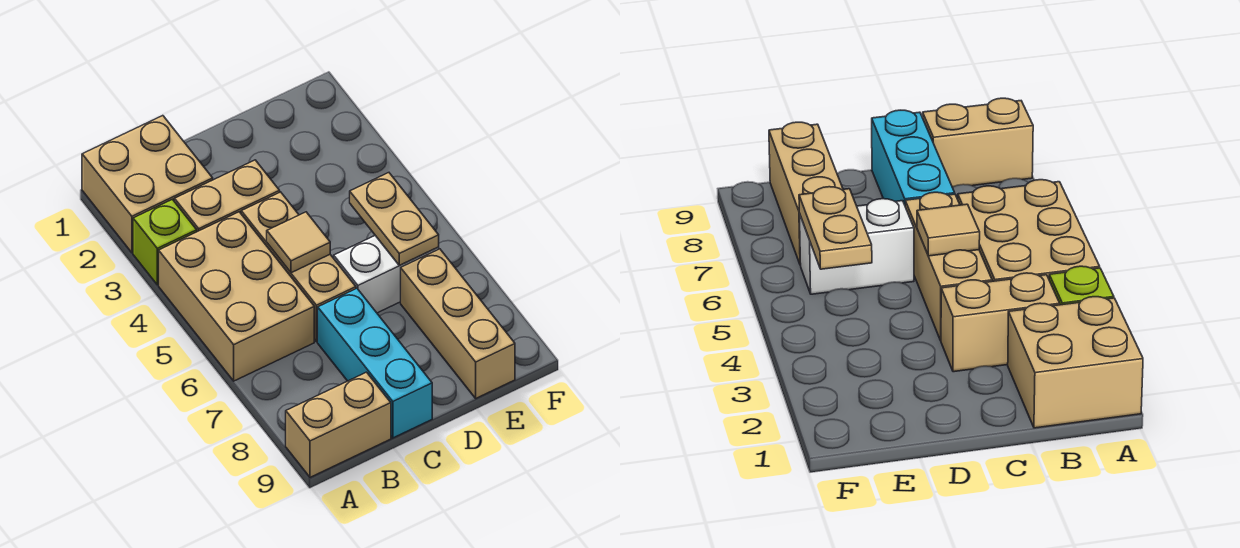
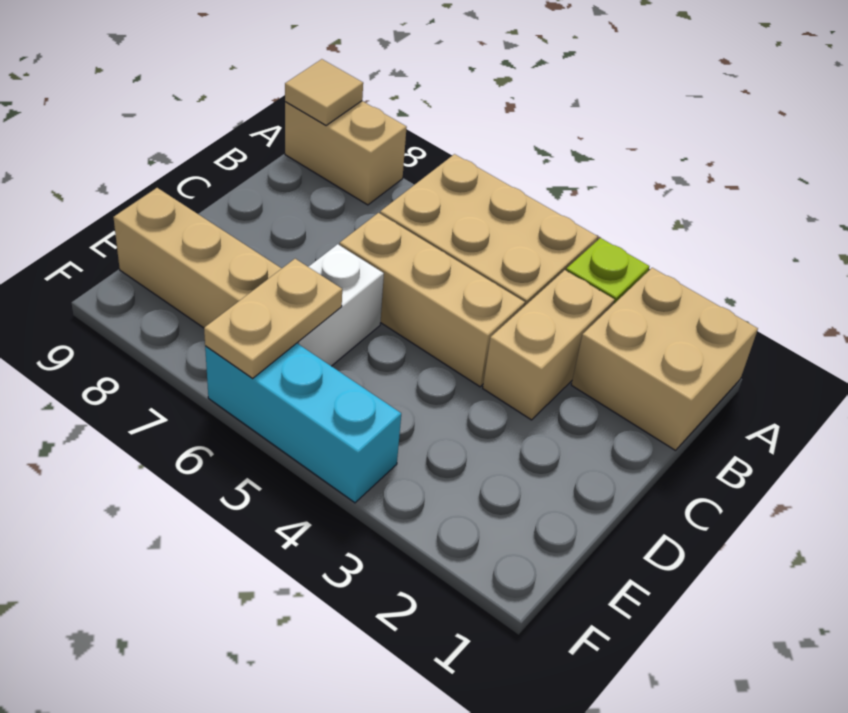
tan brick A9:B9 level 1 -> tan brick A8:A9 level 1
tan tile C5 level 2 -> tan tile A9 level 2
cyan brick C7:C9 level 1 -> cyan brick F4:F6 level 1
tan plate E5:E6 level 2 -> tan plate E6:F6 level 2

